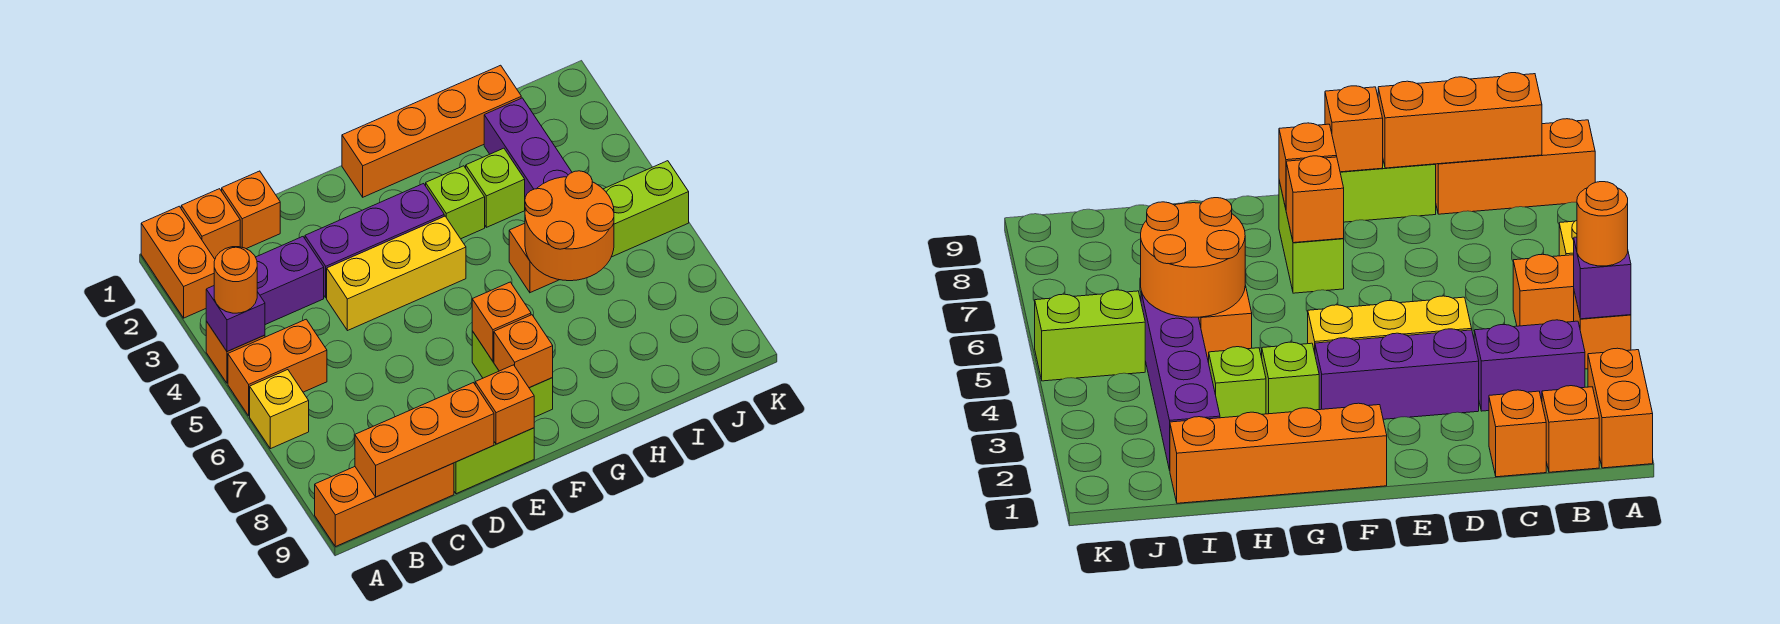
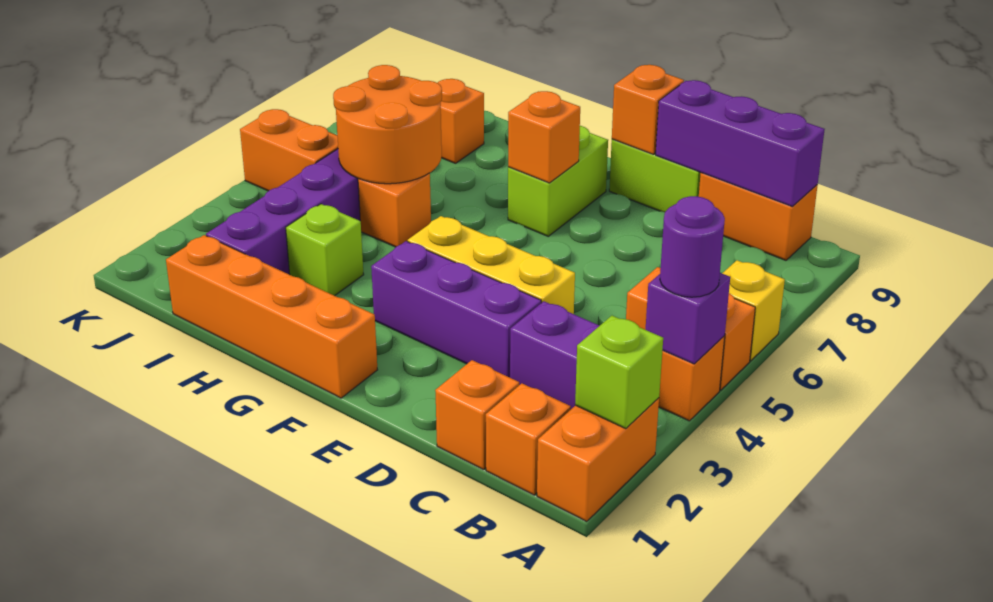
orange round brick A4 level 3 -> purple round brick A4 level 3
orange brick A9:C9 level 1 -> orange brick B9:C9 level 1
orange brick B9:D9 level 2 -> purple brick B9:D9 level 2
orange brick F8 level 2 -> orange brick I8 level 1
lime brick G3 level 1 -> lime brick A2 level 2
lime brick J5:K5 level 1 -> orange brick J5:K5 level 1

